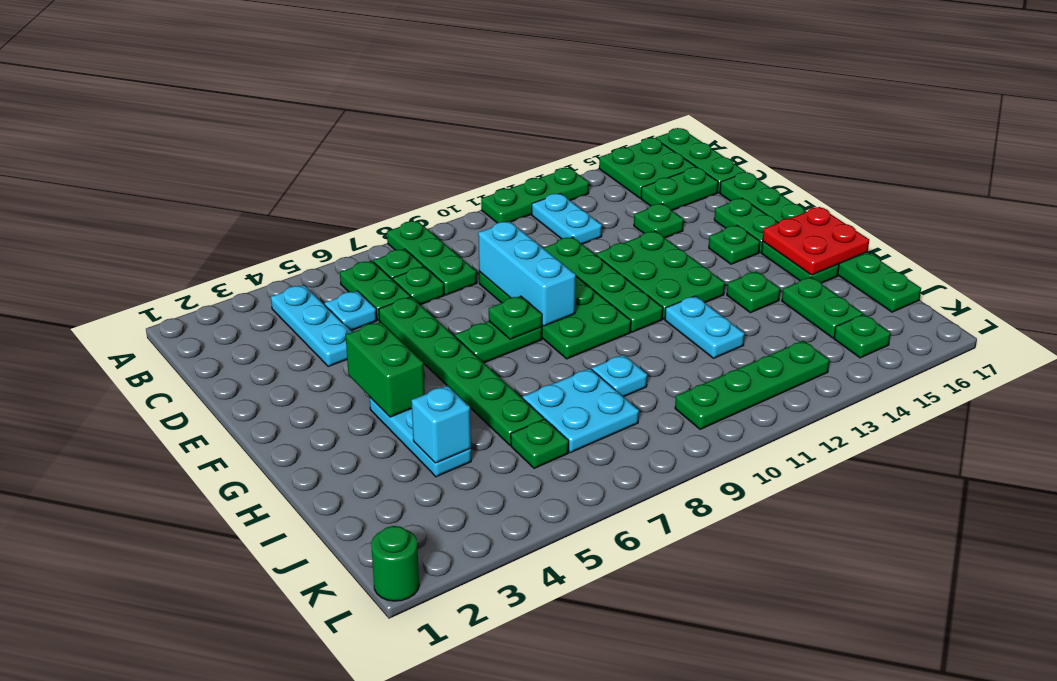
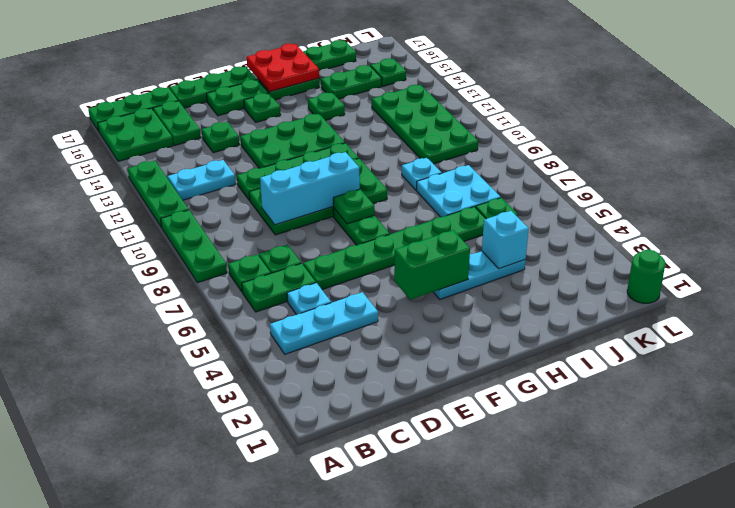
green plate A8:C8 level 1 -> green plate A8:A10 level 1
cyan plate H12:I12 level 1 -> none
green plate K10:K13 level 1 -> green plate J10:K13 level 1

